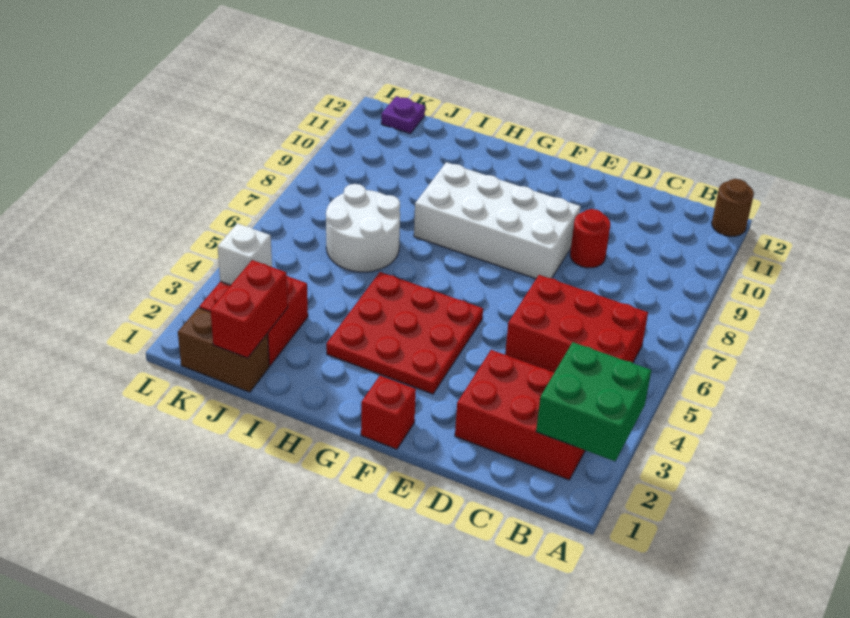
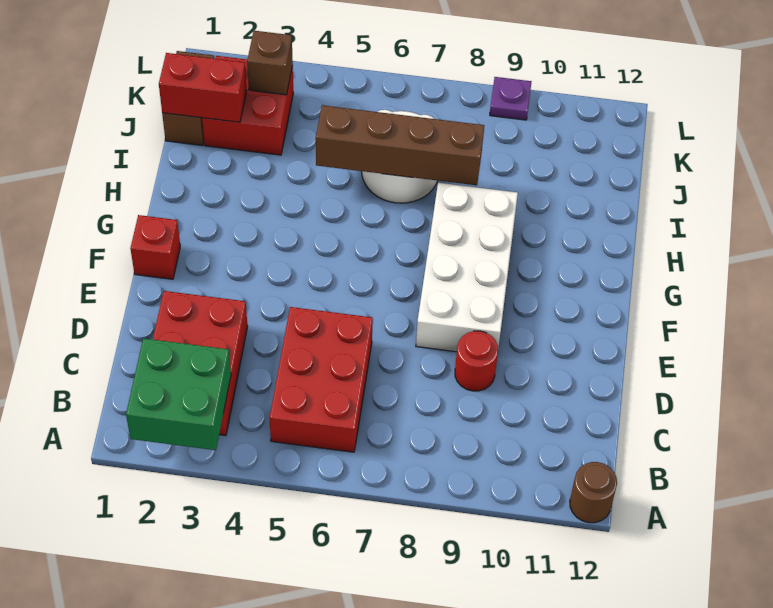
red plate F3:H5 level 1 -> none
none -> brown brick I5:I8 level 2
white brick K3 level 2 -> brown brick K3 level 2
purple plate K12 level 1 -> purple plate L9 level 1

